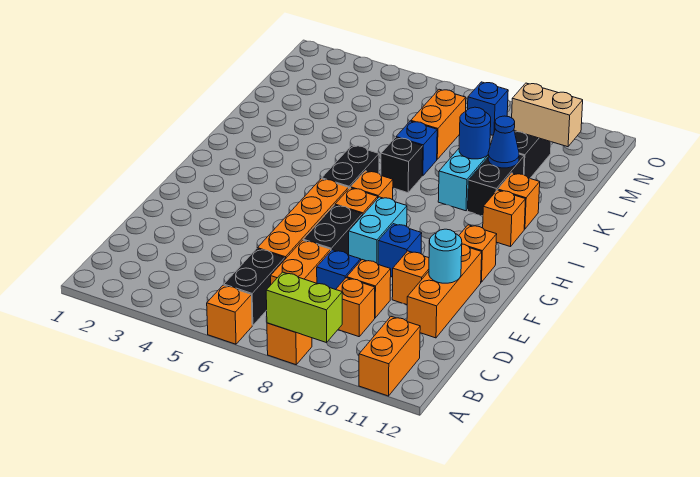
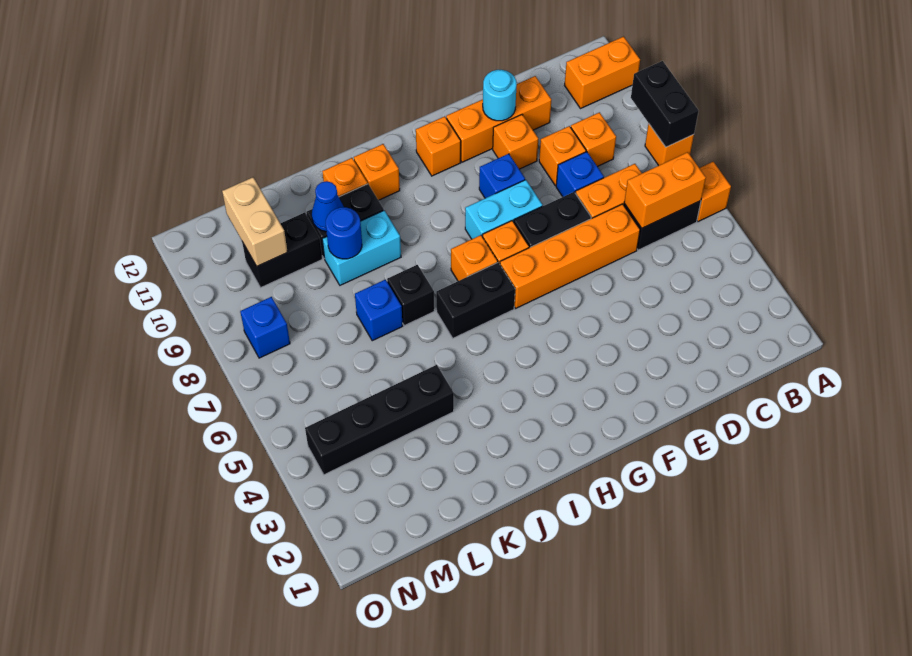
lime brick A8:A9 level 2 -> black brick A8:A9 level 2
none -> black brick K4:N4 level 1
orange brick L7:M7 level 1 -> orange brick B6:C6 level 2

